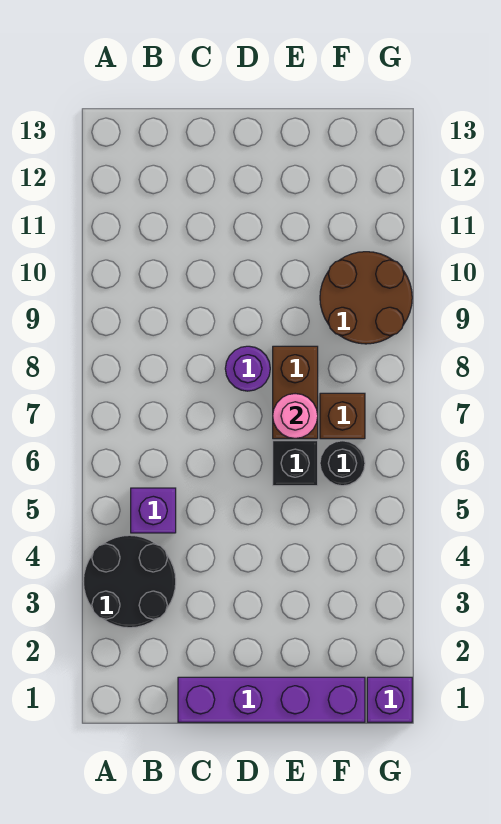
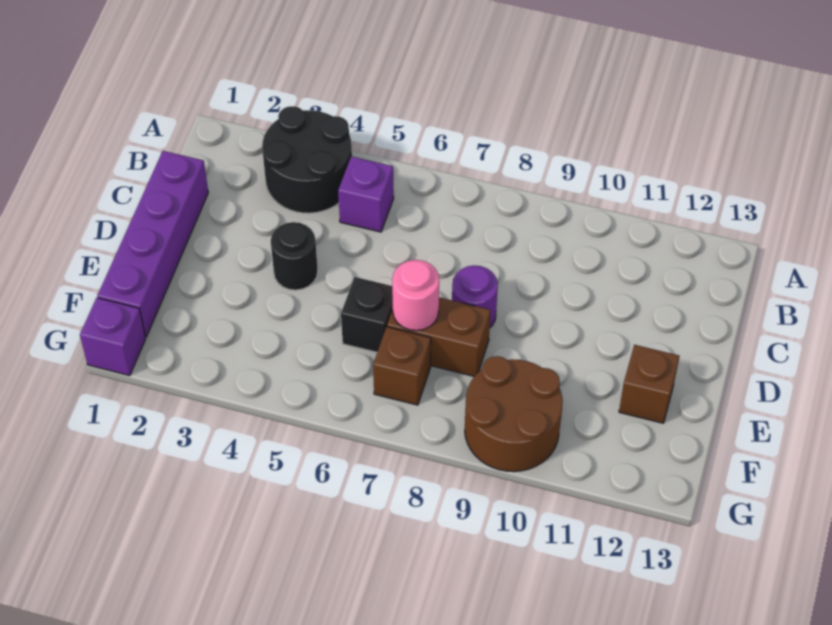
none -> brown brick E12 level 1
black round brick F6 level 1 -> black round brick D4 level 1

